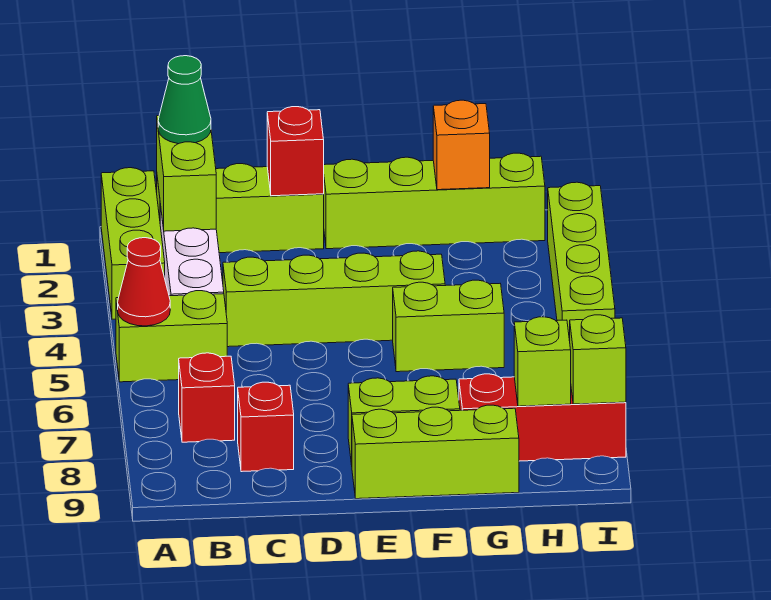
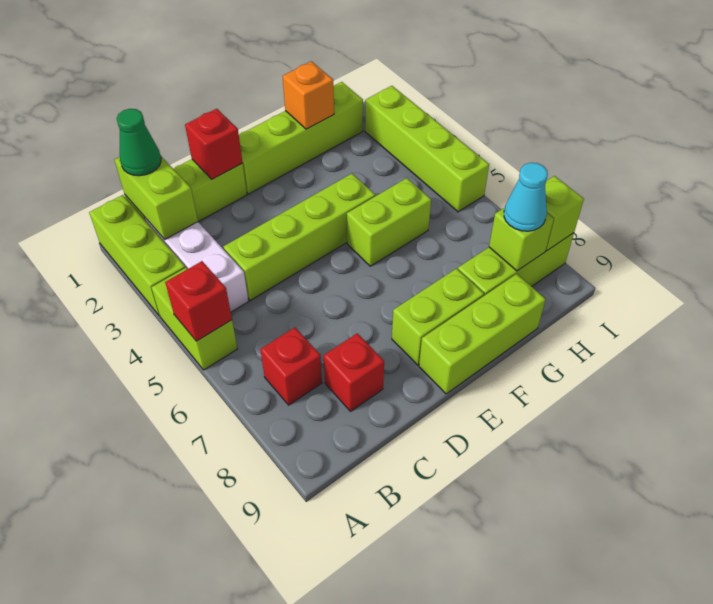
lime brick A5:B5 level 1 -> lime brick A4:A5 level 1
red cone A5 level 2 -> red brick A5 level 2
red brick G8:I8 level 1 -> lime brick G8:I8 level 1
none -> cyan cone H8 level 3

